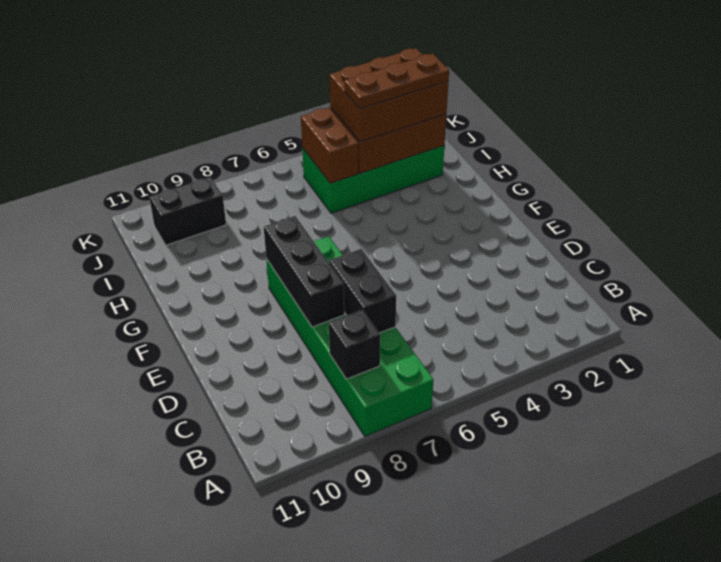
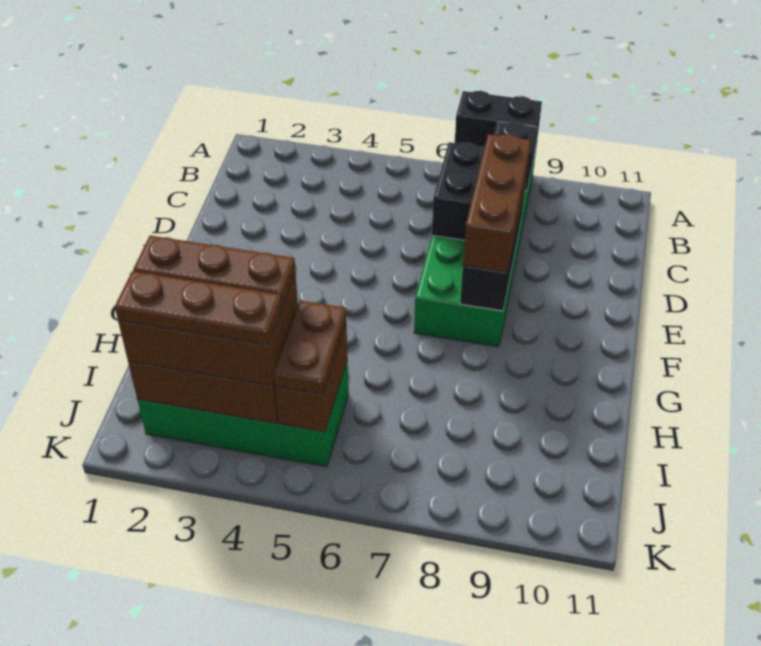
none -> brown brick D8:F8 level 3
none -> brown plate I5:J5 level 3
none -> brown plate J2:J4 level 4
black brick J9:J10 level 1 -> black brick A7:A8 level 2

